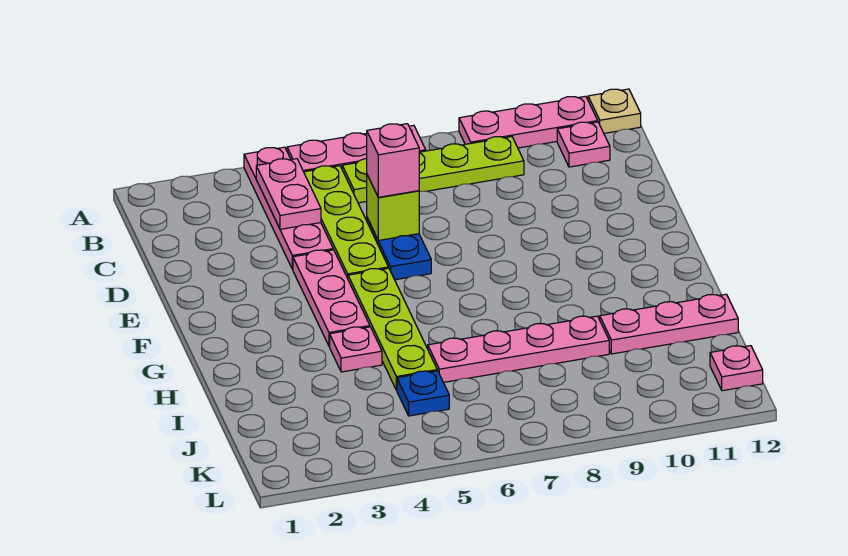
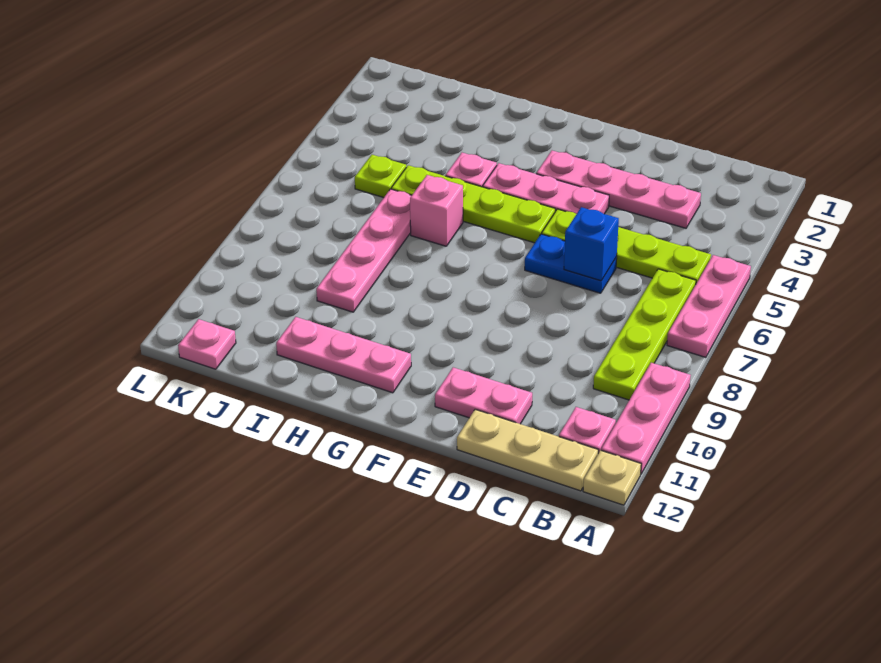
pink plate A4:D4 level 1 -> pink plate C3:F3 level 1
pink plate B4:C4 level 2 -> pink plate D11:E11 level 1
none -> tan plate B12:D12 level 1
lime brick D6 level 2 -> blue brick D6 level 2
pink brick D6 level 3 -> pink brick H6 level 1
pink plate I10:I12 level 1 -> pink plate G11:I11 level 1
blue plate J5 level 1 -> lime plate J5 level 1

